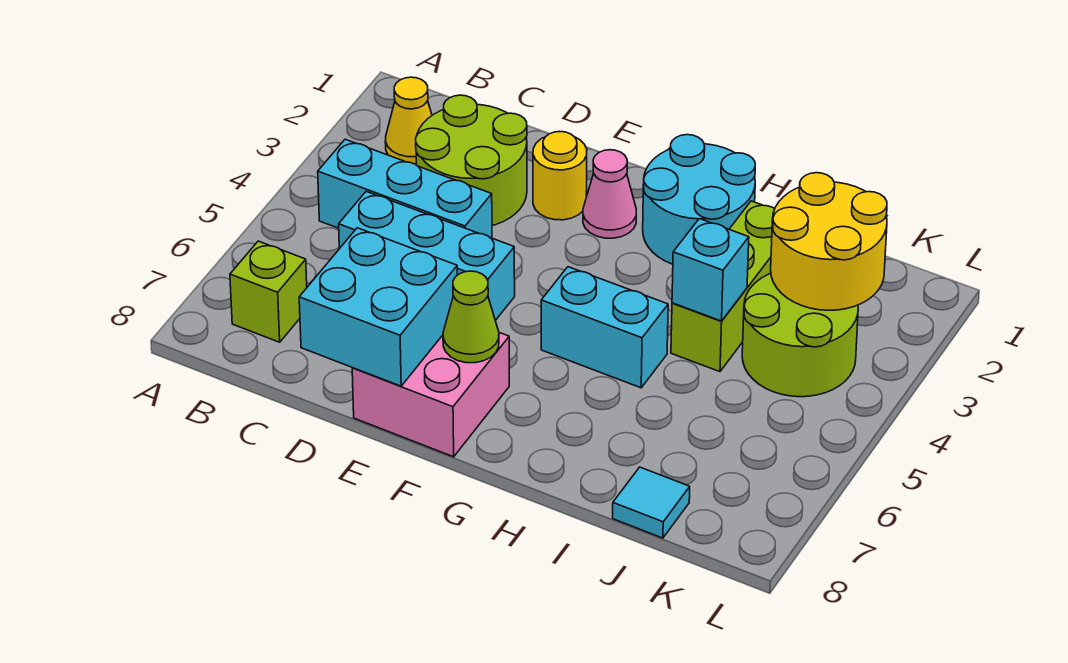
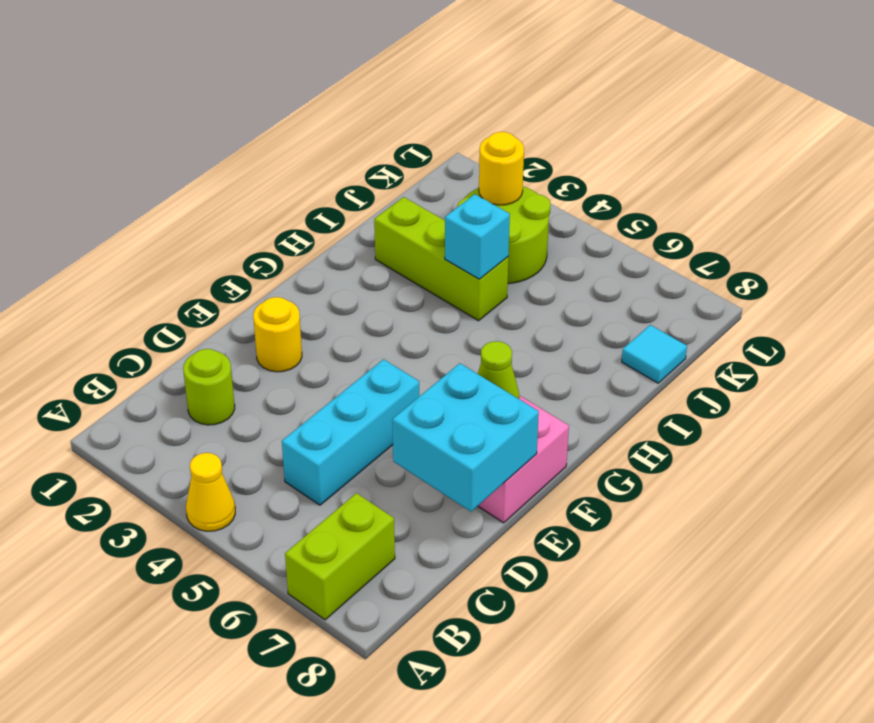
yellow cone B2 level 1 -> yellow cone A4 level 1
cyan brick B4:D4 level 1 -> none
lime brick B7 level 1 -> lime brick A7:B7 level 1
lime round brick C2:D3 level 1 -> lime round brick C2 level 1
pink cone F2 level 1 -> none
cyan round brick G1:H2 level 1 -> none
cyan brick G5:H5 level 1 -> none
yellow round brick J2:K3 level 2 -> yellow round brick K3 level 2

